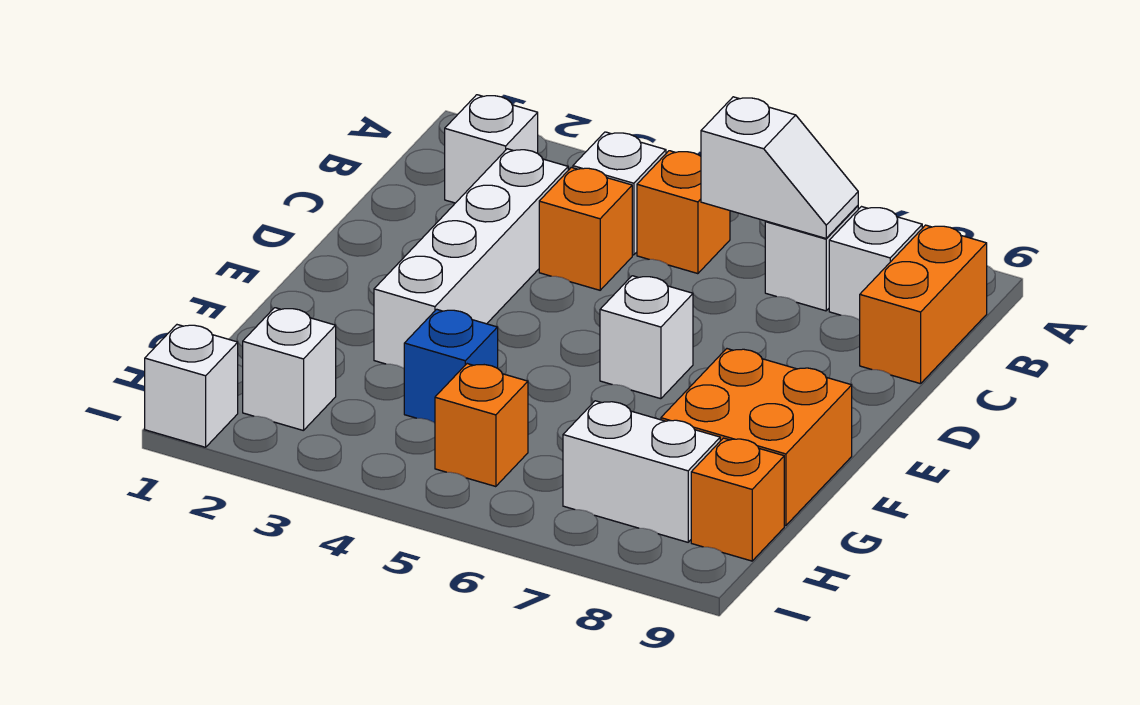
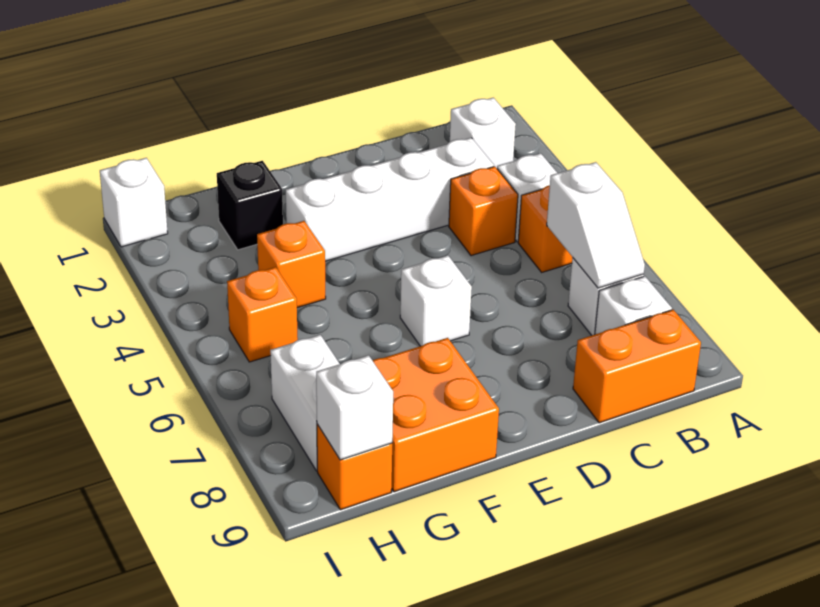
none -> black brick G2 level 1
blue brick G4 level 1 -> orange brick G4 level 1
white brick H2 level 1 -> white brick H9 level 2

